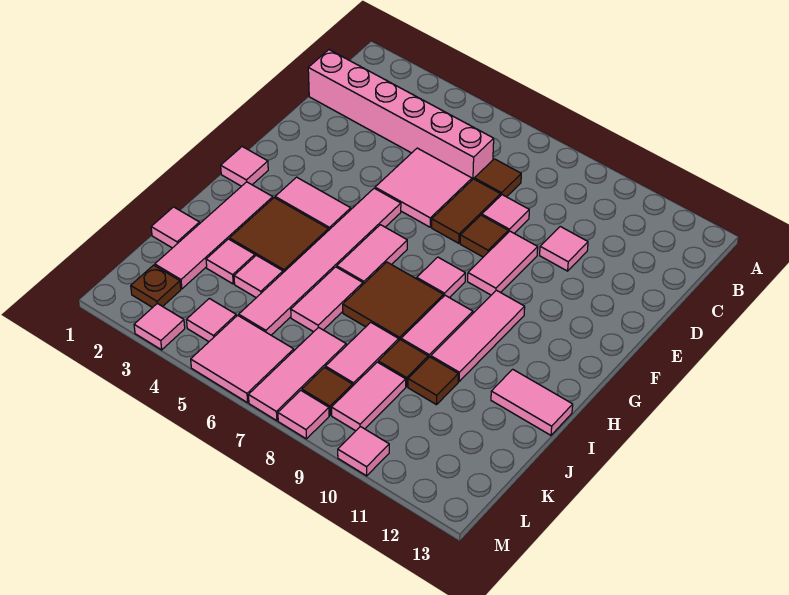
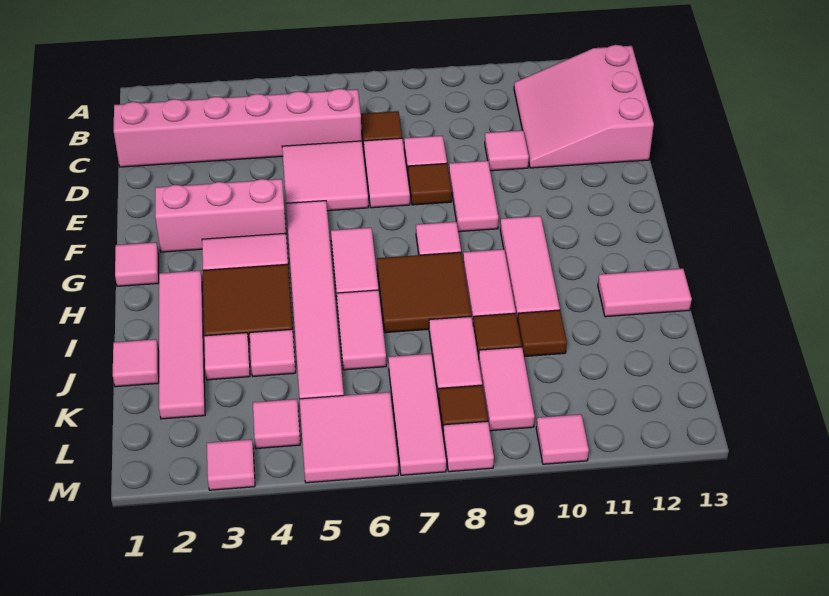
none -> pink slope B11:D13 level 1 top 13
brown tile D7:E7 level 1 -> pink tile D7:E7 level 1
none -> pink brick F2:F4 level 1
brown plate L2 level 1 -> none

